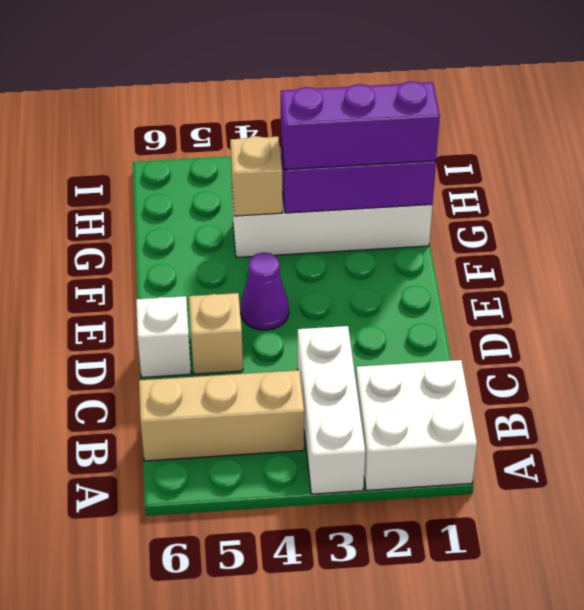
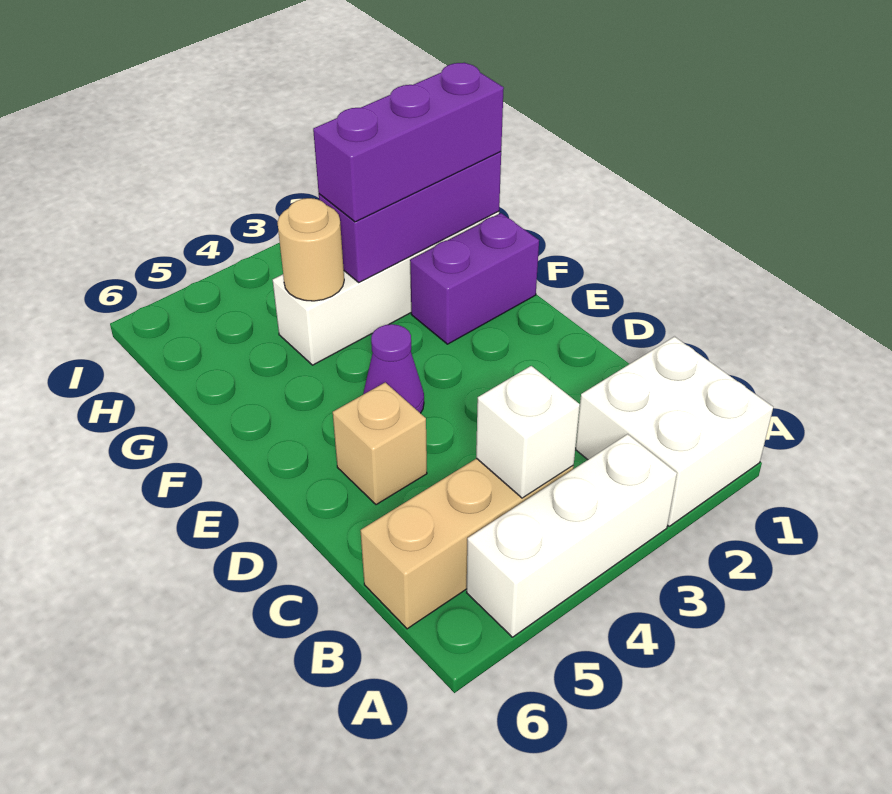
white brick A3:C3 level 1 -> white brick A3:A5 level 1
white brick D6 level 1 -> white brick B4 level 2
none -> purple brick F1:F2 level 1
tan brick G4 level 2 -> tan round brick G4 level 2

